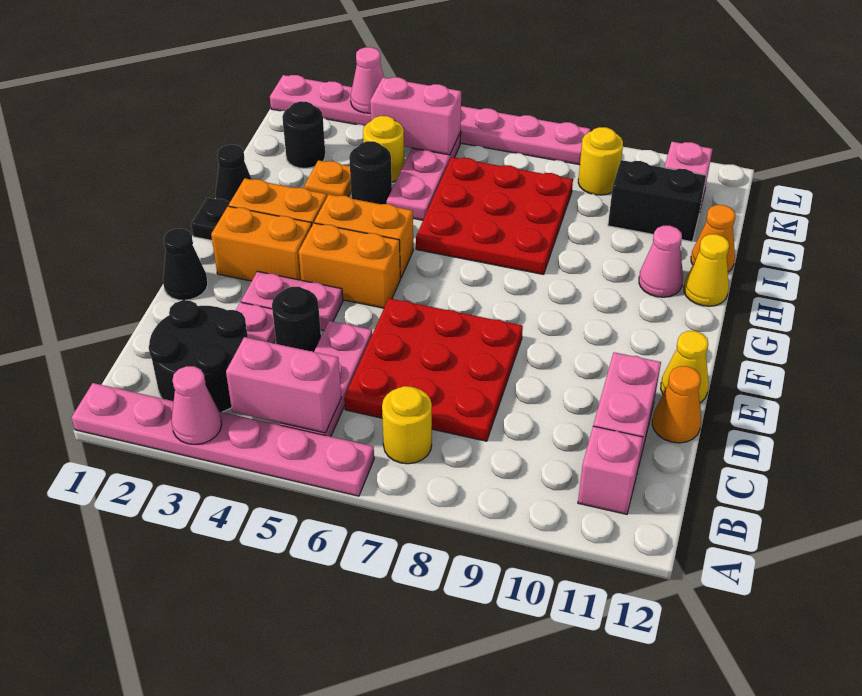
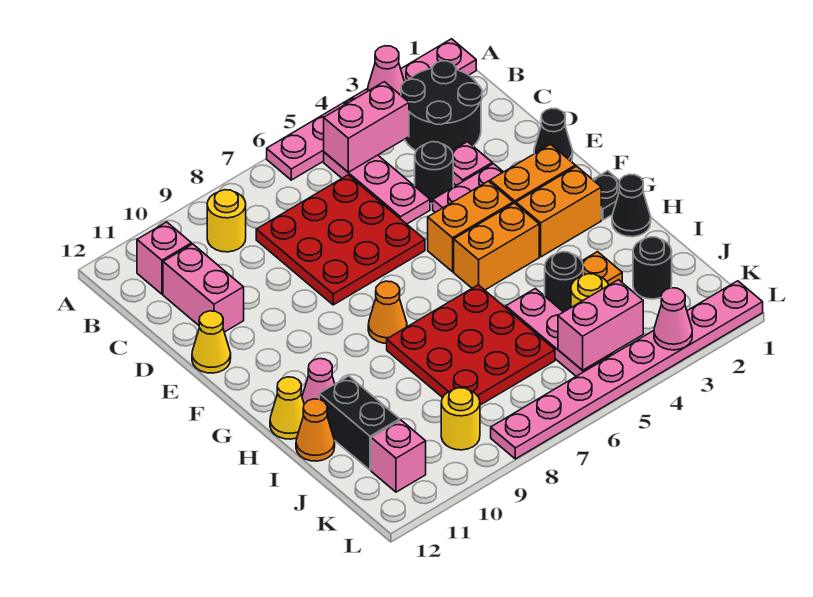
yellow round brick B7 level 1 -> yellow round brick B9 level 1
orange cone D12 level 1 -> orange cone G8 level 1
black brick J10:J11 level 1 -> black brick I11:J11 level 1

